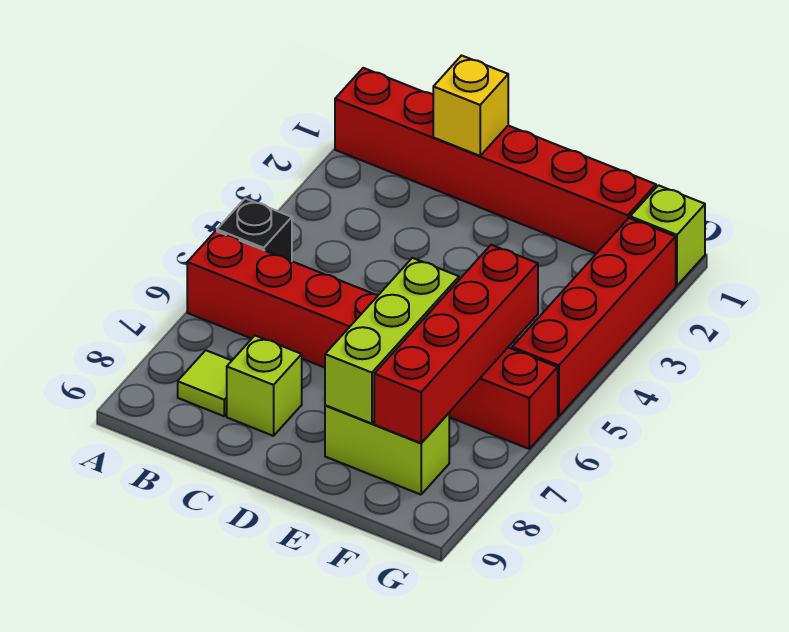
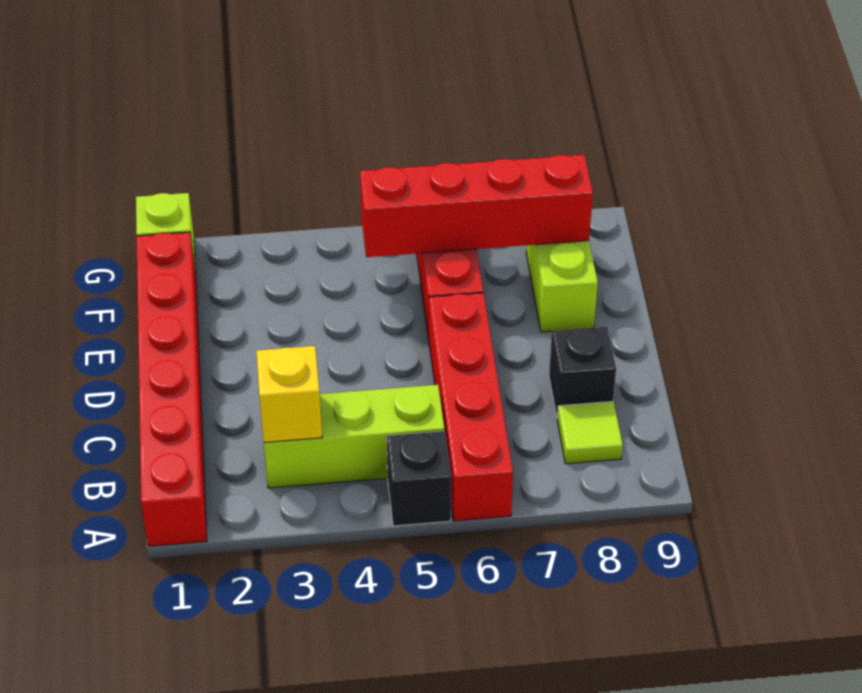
yellow brick C1 level 2 -> yellow brick B3 level 2
lime brick C8 level 1 -> black brick C8 level 1
lime brick E6:E8 level 2 -> lime brick B3:B5 level 1
red brick G2:G5 level 1 -> none

